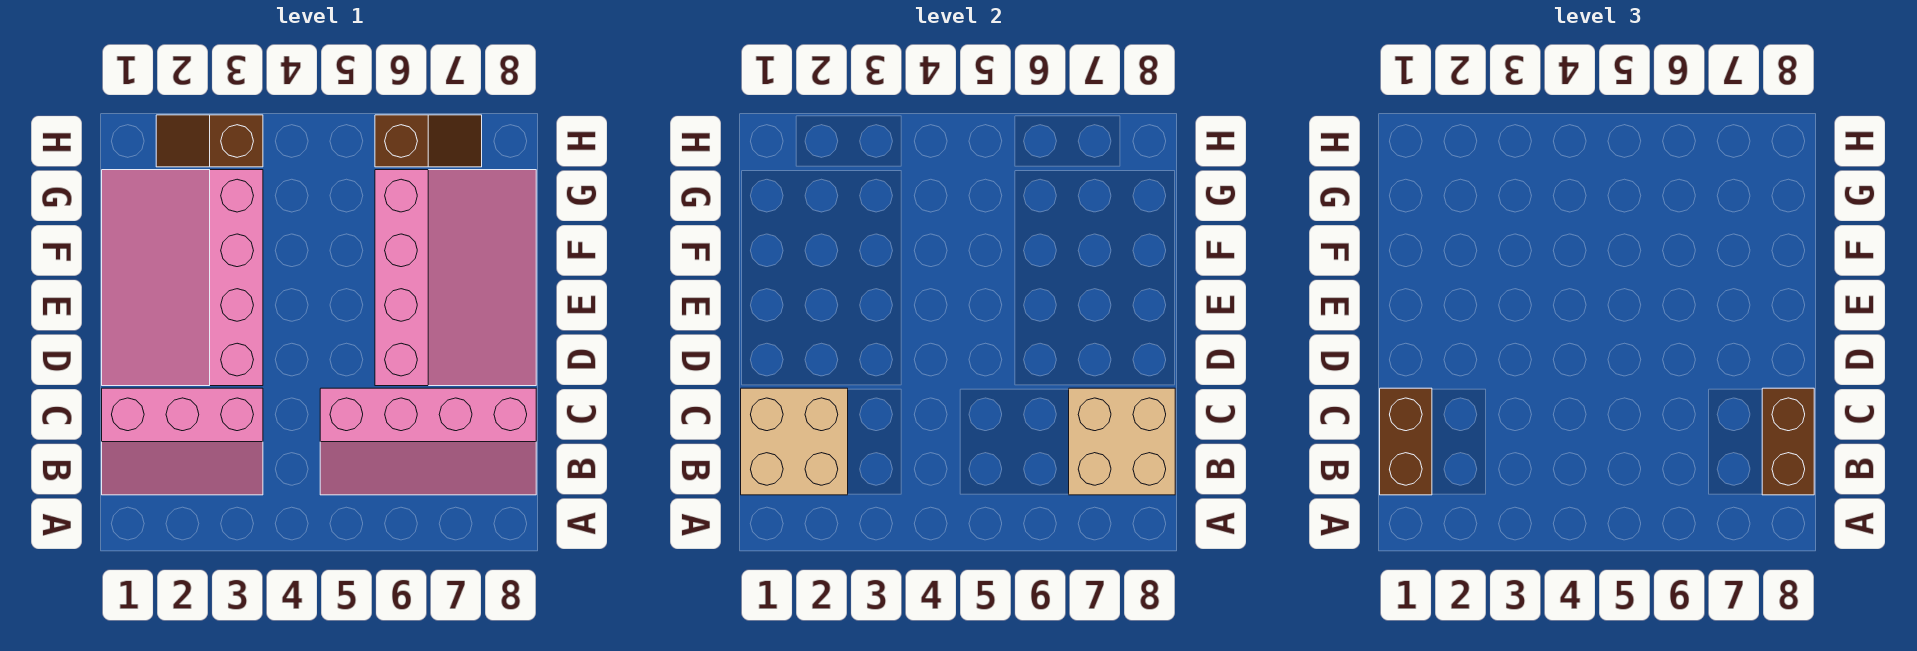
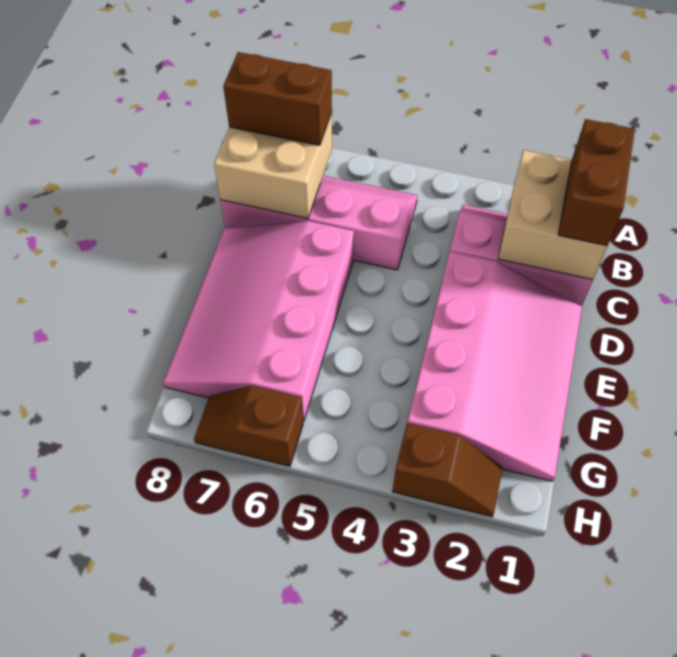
brown brick B8:C8 level 3 -> brown brick B7:B8 level 3

